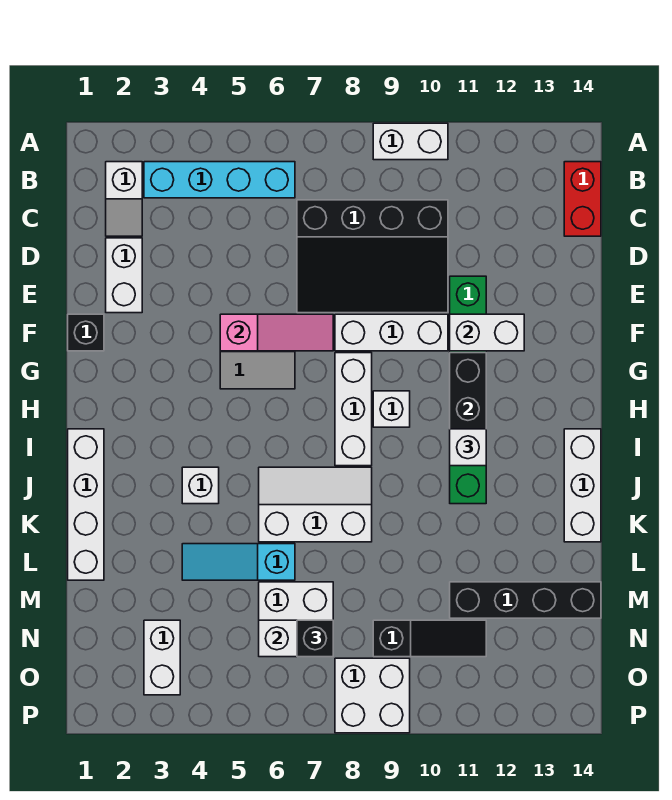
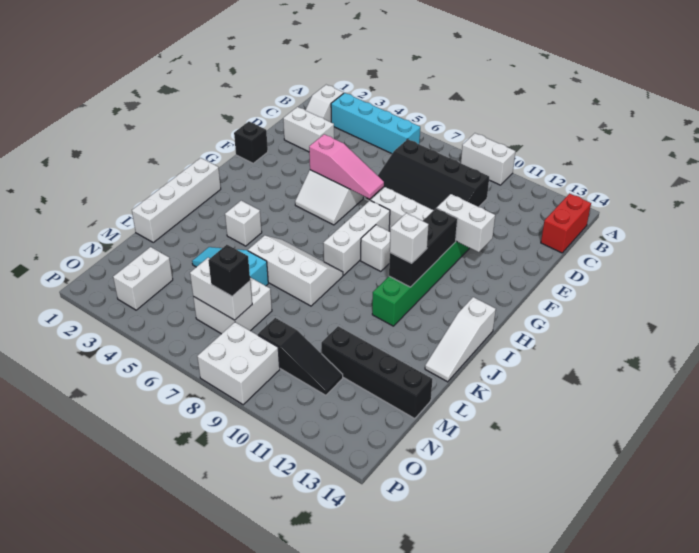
white brick D2:E2 level 1 -> white brick D2:D3 level 1
white brick I14:K14 level 1 -> white slope I14:K14 level 1 top I

